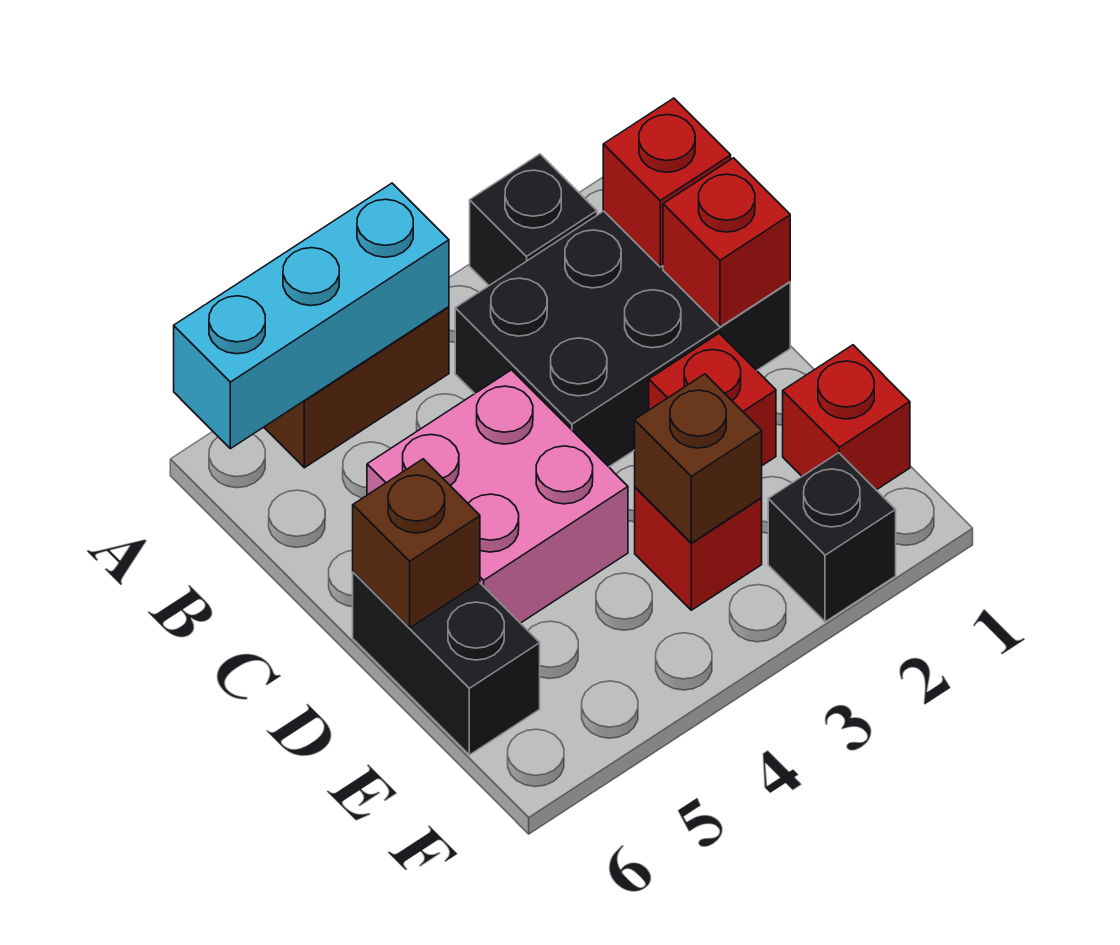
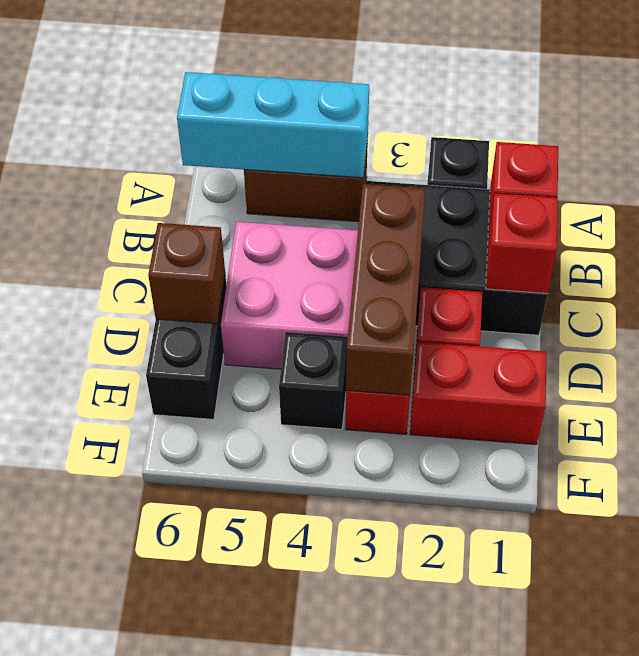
red brick E1 level 1 -> red brick E1:E2 level 1
brown brick E3 level 2 -> brown brick C3:E3 level 2
black brick F2 level 1 -> black brick E4 level 1

